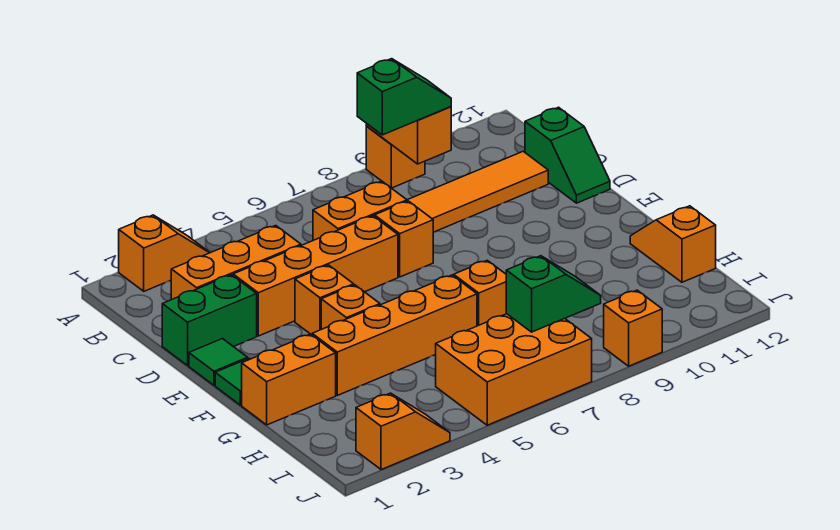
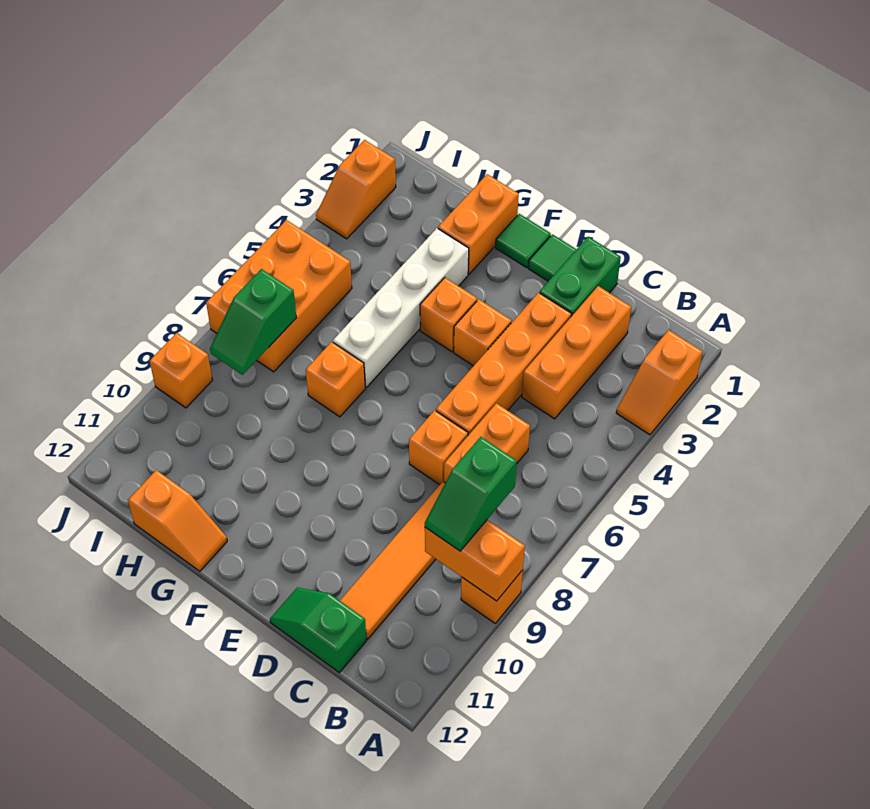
orange brick G3:G6 level 1 -> white brick G3:G6 level 1

